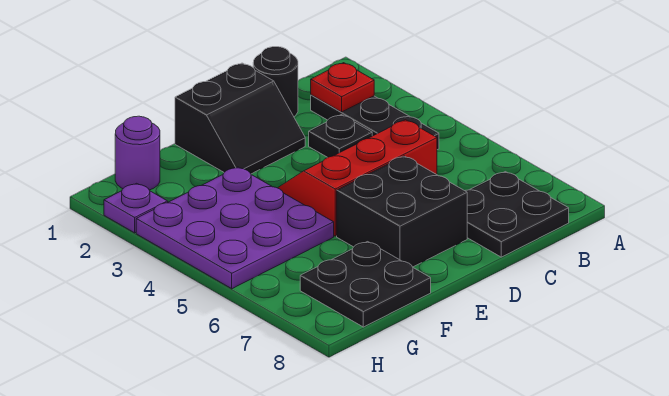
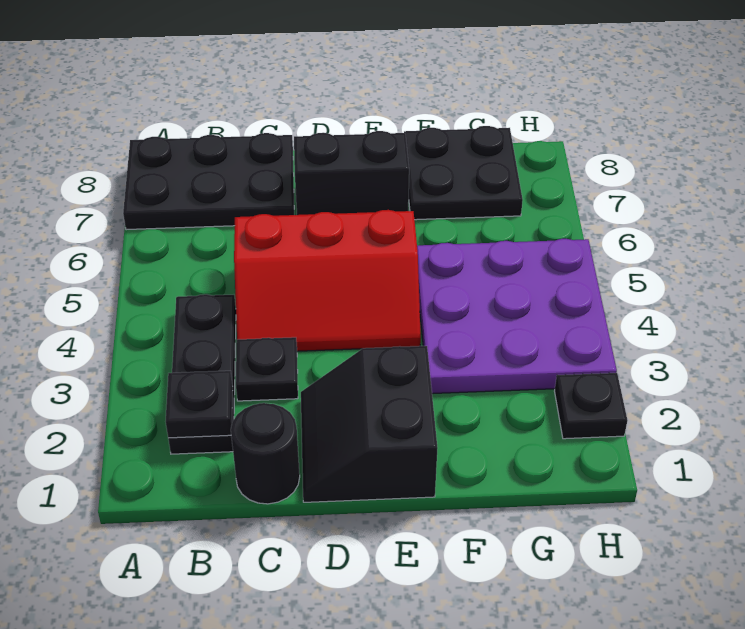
red plate B2 level 2 -> black plate B2 level 2
black plate B7:C8 level 1 -> black plate A7:C8 level 1
black slope D1:E2 level 1 top 1 -> black slope D1:E2 level 1 top E
black brick D6:E7 level 1 -> black brick D7:E7 level 1
purple round brick G1 level 1 -> none
purple plate H2 level 1 -> black plate H2 level 1

